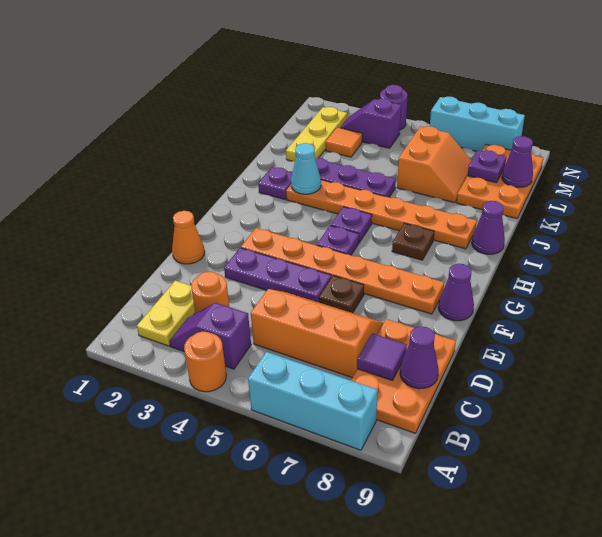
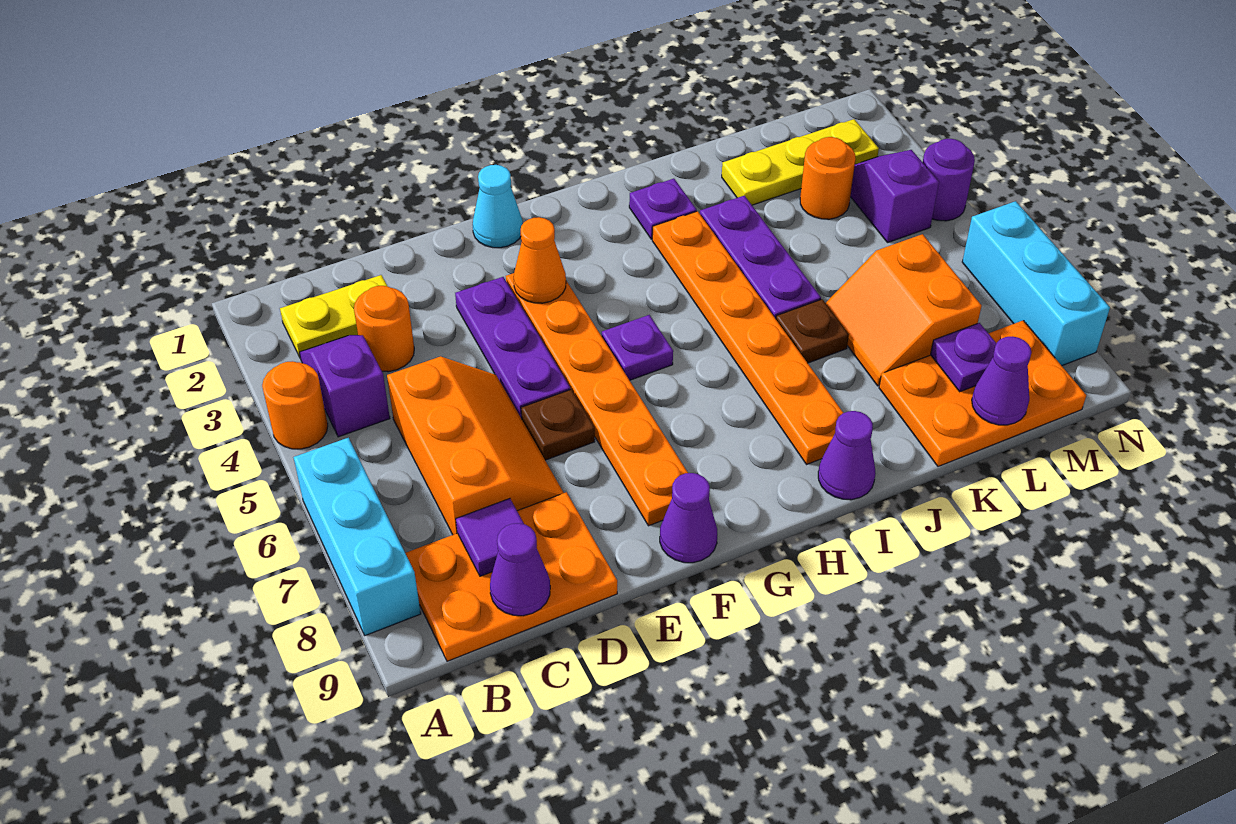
orange cone E1 level 1 -> orange cone F3 level 2
purple plate H5 level 1 -> none
brown plate H7 level 1 -> brown plate J6 level 1
cyan cone I3 level 2 -> cyan cone F1 level 1
orange slope K6:L7 level 1 top 6 -> orange slope K6:L7 level 1 top L
orange tile L3 level 1 -> orange round brick L3 level 1

